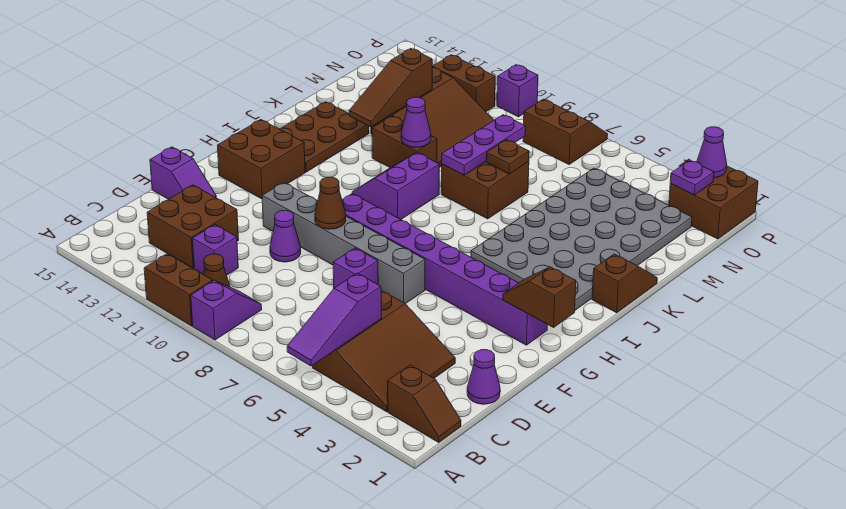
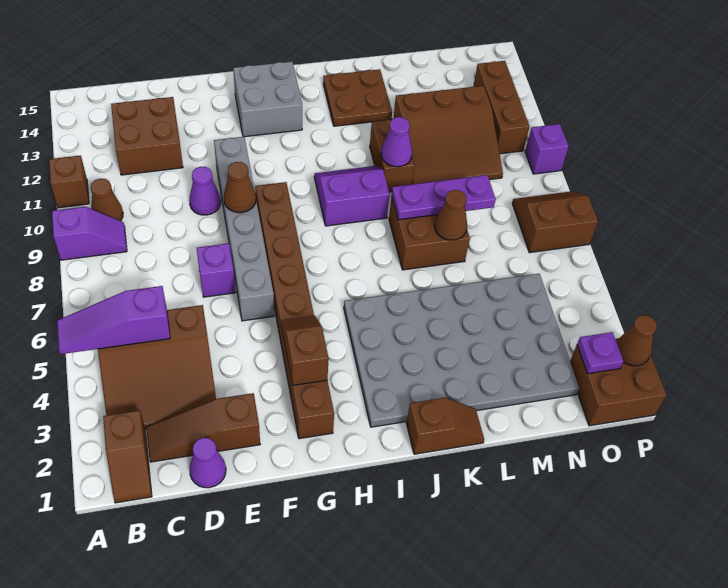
brown brick A10:A11 level 1 -> brown brick A11 level 1
purple brick C11 level 1 -> none
purple slope E14:E15 level 1 top 15 -> none
brown slope G1:G2 level 2 top 1 -> brown slope G3:G4 level 2 top 3
purple brick G2:G9 level 1 -> brown brick G2:G9 level 1
brown brick G13:H14 level 1 -> grey brick G13:H14 level 1
brown plate I13:K14 level 1 -> brown plate J13:K14 level 1
brown slope K12:M12 level 2 top M -> brown slope C2:E2 level 1 top E
brown plate L7 level 2 -> brown cone L7 level 2
brown slope O7:P8 level 1 top O -> brown slope O7:P8 level 1 top 7
brown brick O11:O12 level 1 -> brown brick O11:O13 level 1
purple cone P2 level 2 -> brown cone P2 level 2

